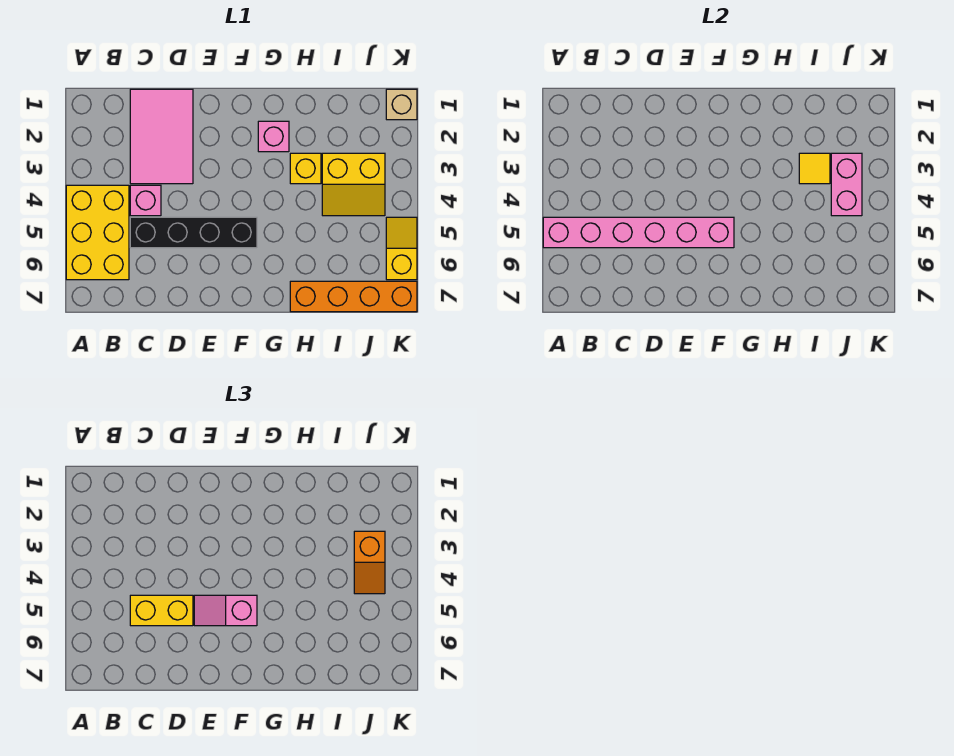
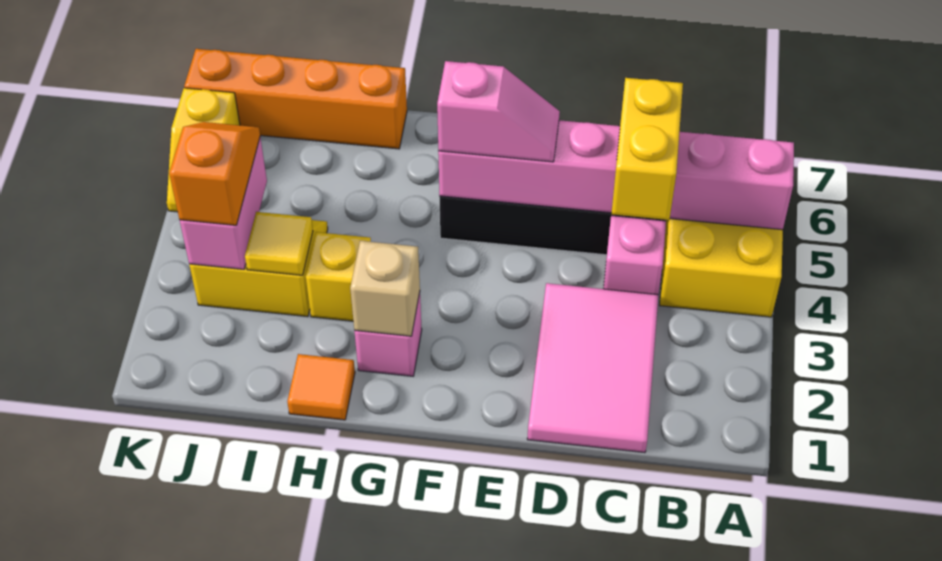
yellow brick C5:D5 level 3 -> yellow brick C4:C5 level 3
none -> orange tile H1 level 1
tan brick K1 level 1 -> tan brick G2 level 2

